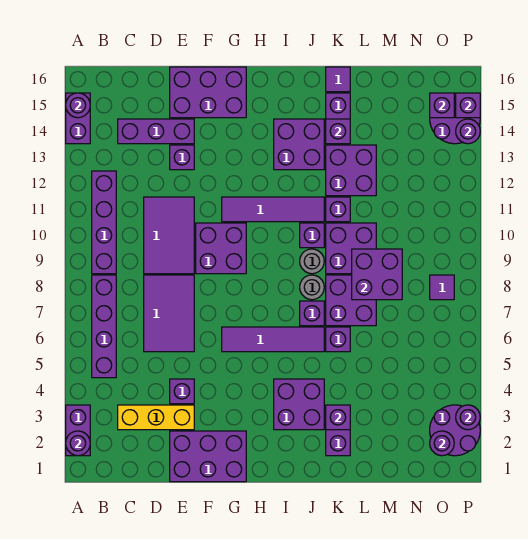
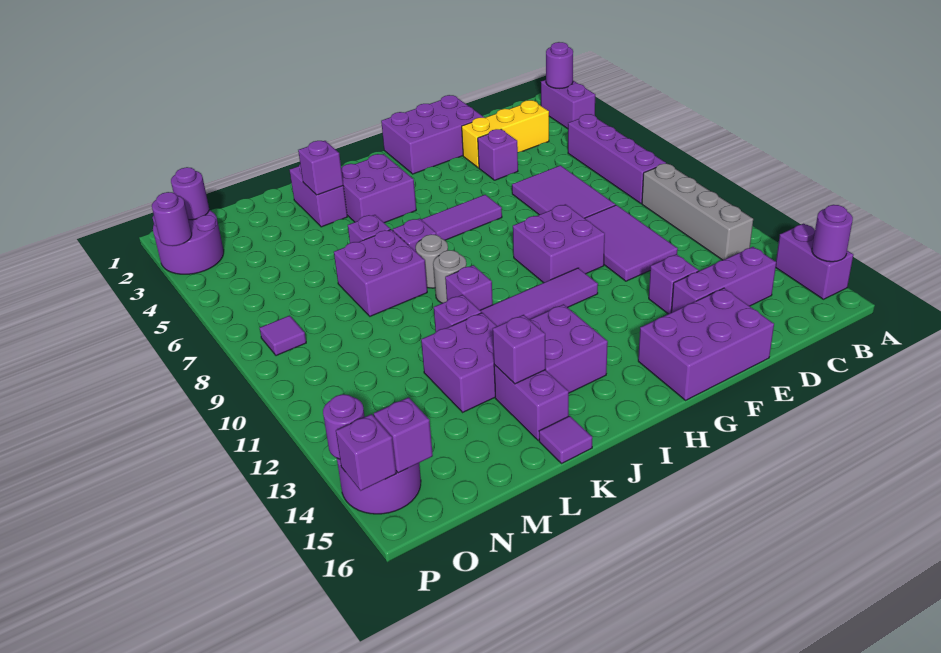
purple brick B9:B12 level 1 -> grey brick B9:B12 level 1
purple brick K9:L10 level 1 -> none
purple brick L8:M9 level 2 -> none

